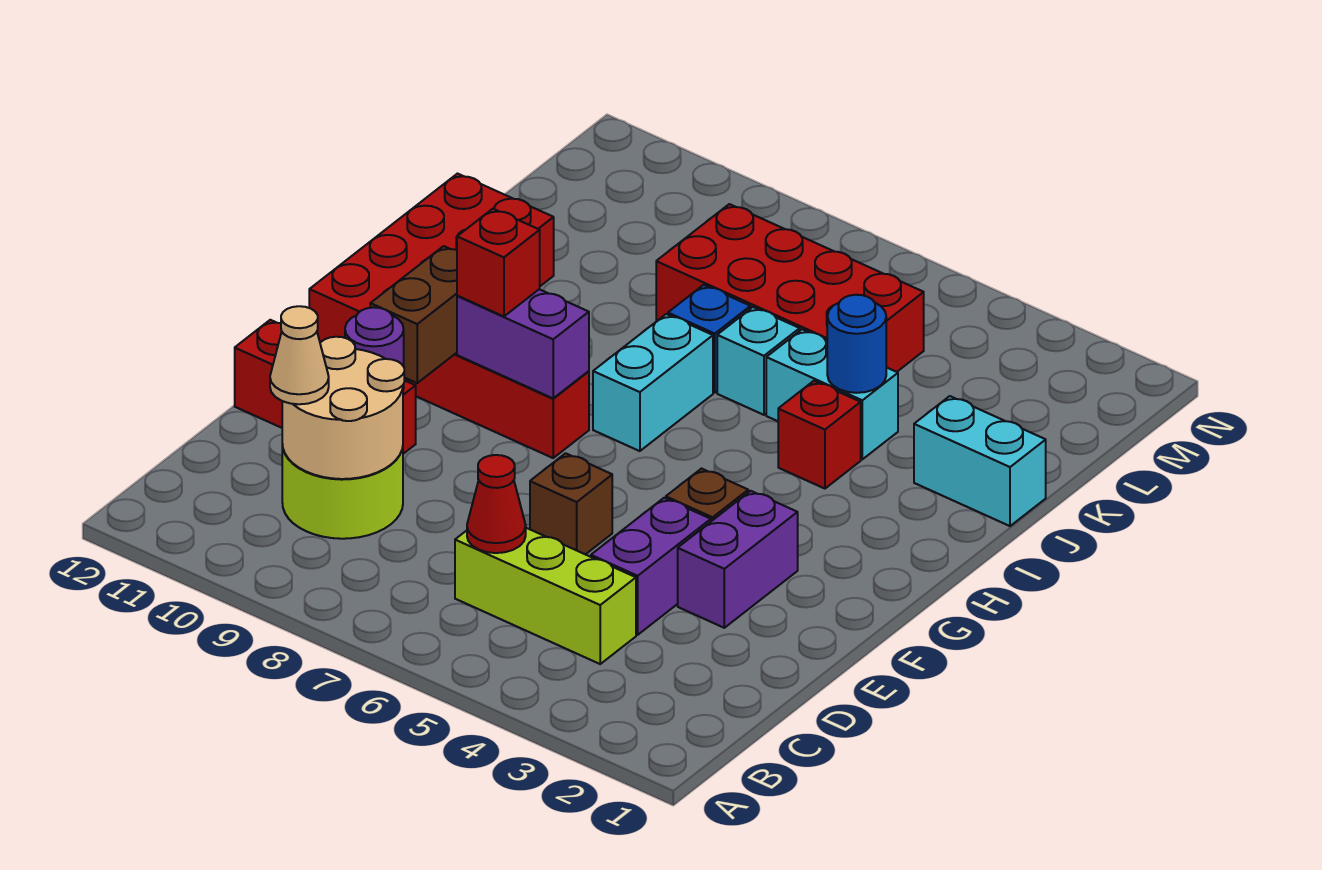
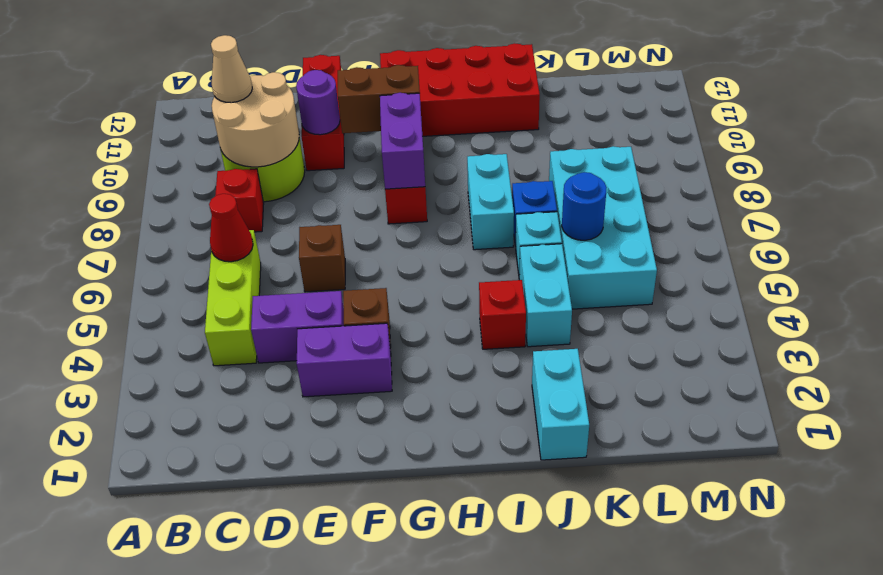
red brick G9 level 3 -> red brick C8 level 1
cyan brick H7:I7 level 1 -> cyan brick I7:I8 level 1
blue round brick J4 level 2 -> blue round brick K6 level 2
red brick K5:L8 level 1 -> cyan brick K5:L8 level 1

